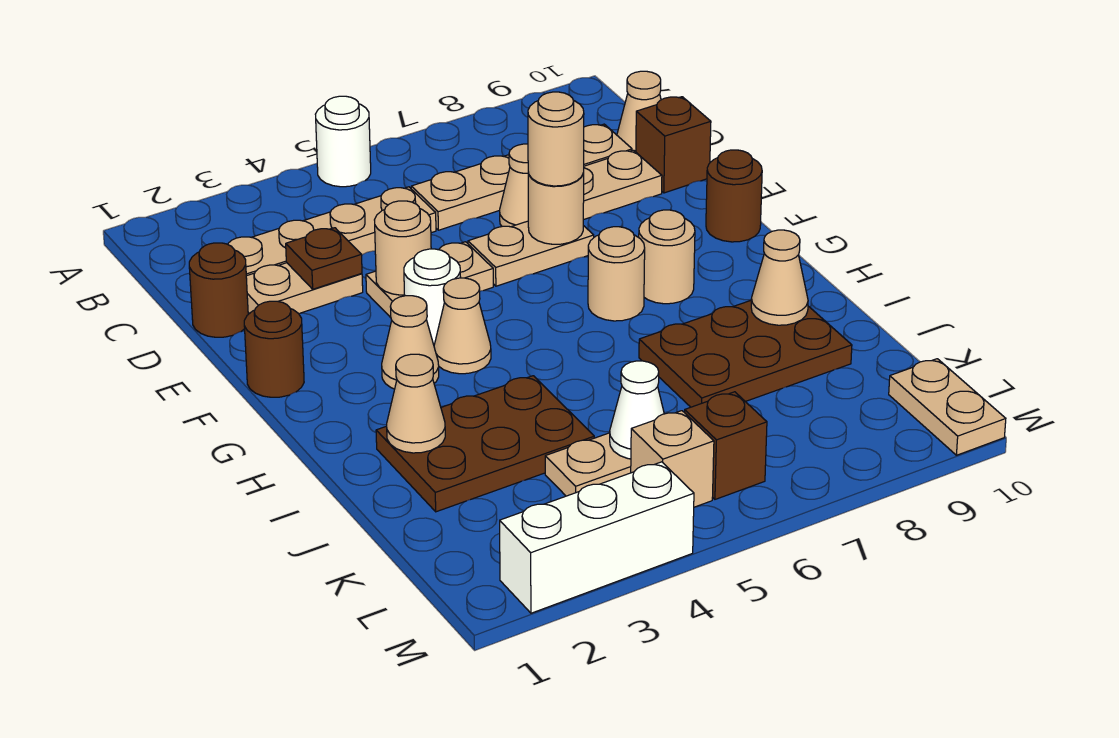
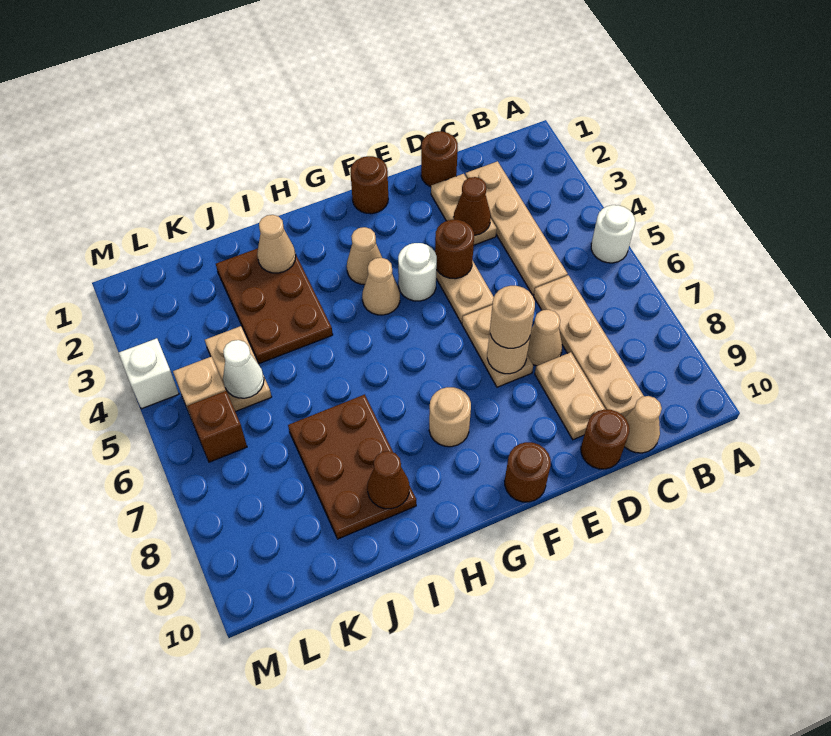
brown plate D3 level 2 -> brown cone D3 level 2
brown brick D10 level 1 -> brown round brick D10 level 1
tan round brick E4 level 2 -> brown round brick E4 level 2
tan round brick G7 level 1 -> none
tan cone I9 level 2 -> brown cone I9 level 2
tan plate L10:M10 level 1 -> none
white brick M2:M4 level 1 -> white brick M4 level 1

